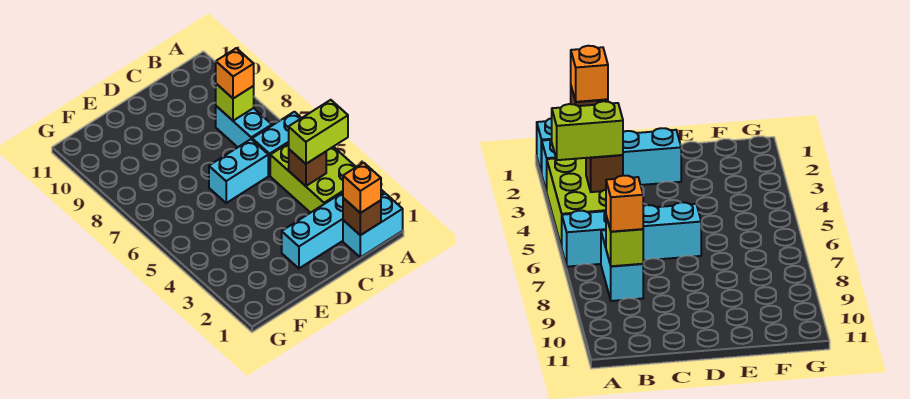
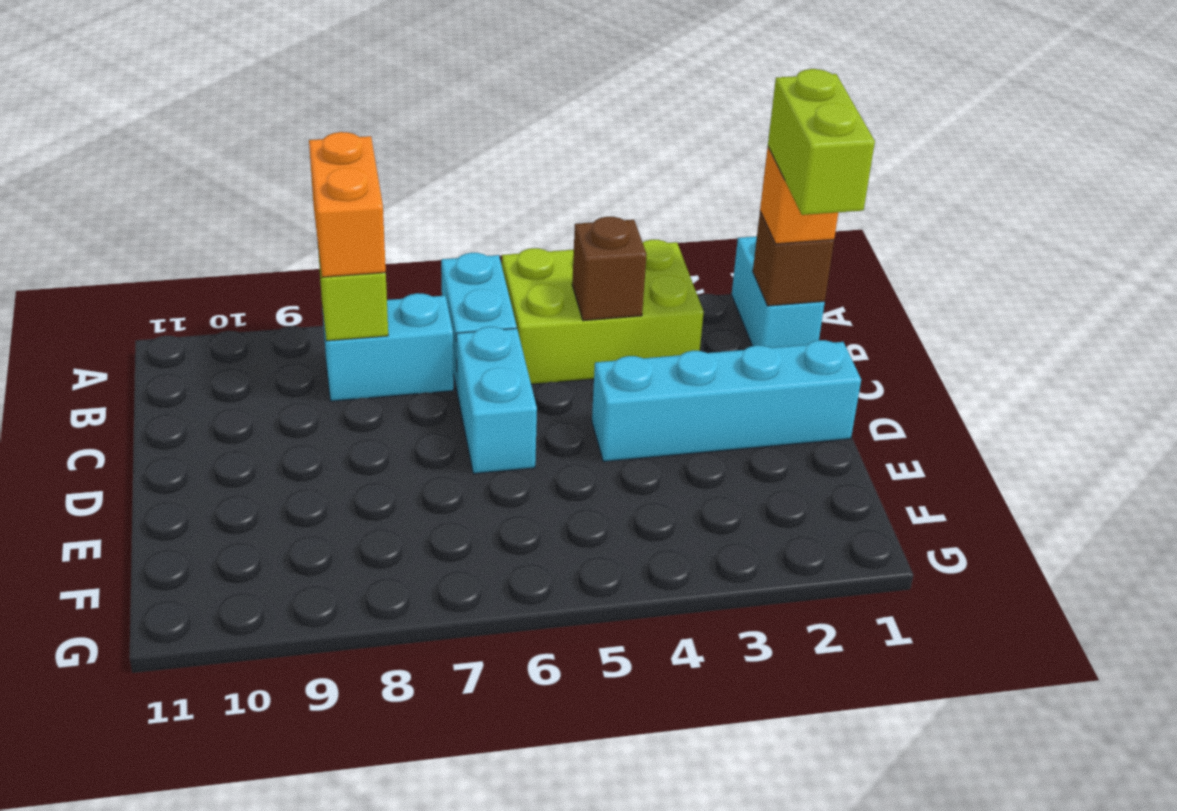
cyan brick A2:D2 level 1 -> cyan brick D1:D4 level 1
lime brick A4:B4 level 3 -> lime brick B1:C1 level 4
orange brick B8 level 3 -> orange brick A8:B8 level 3

